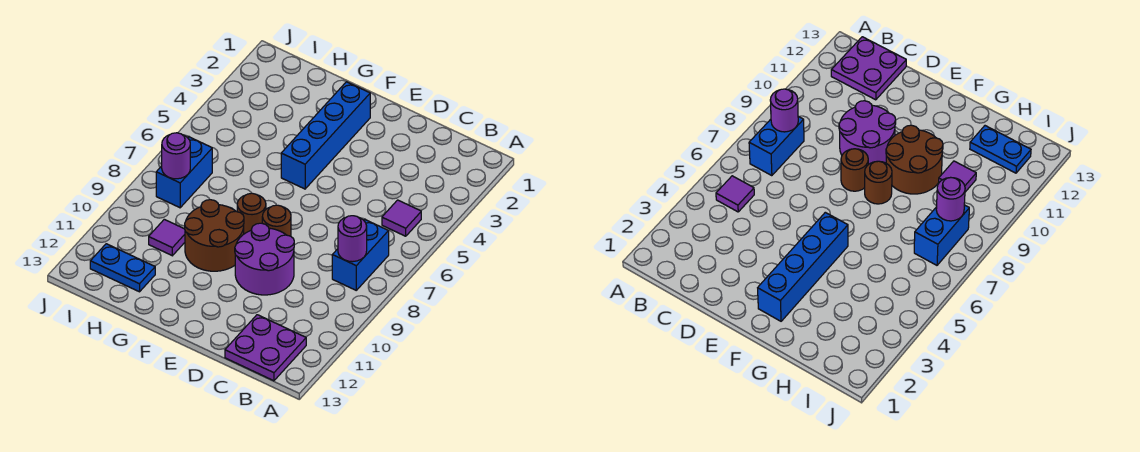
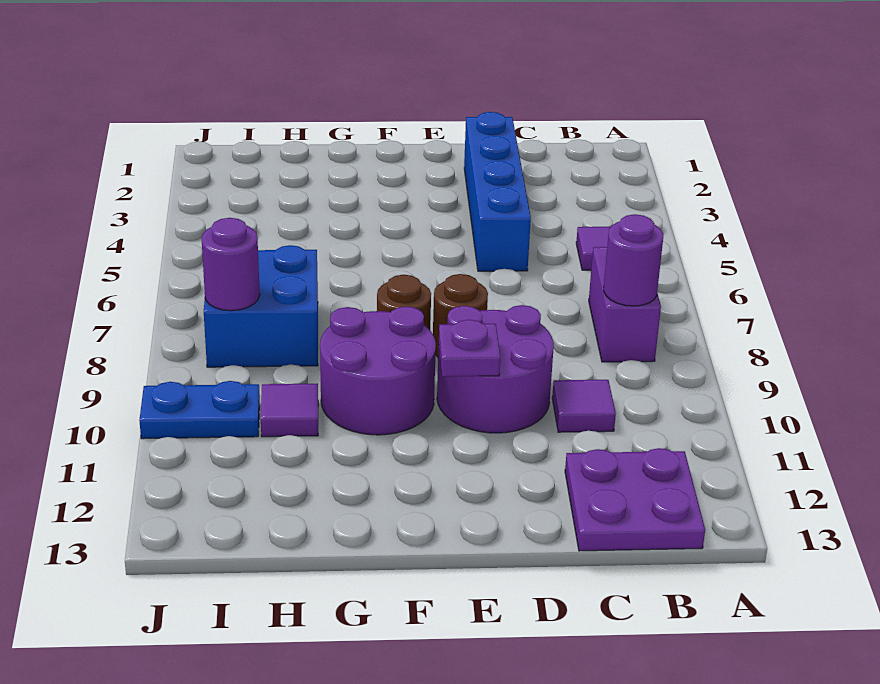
blue brick B7:B8 level 1 -> purple brick B7:B8 level 1
none -> purple tile C10 level 1
none -> purple plate E10 level 2
blue brick F2:F5 level 1 -> blue brick D2:D5 level 1
brown round brick F9:G10 level 1 -> purple round brick F9:G10 level 1
blue plate H12:I12 level 1 -> blue plate I10:J10 level 1
blue brick I7:I8 level 1 -> blue brick H7:I8 level 1

